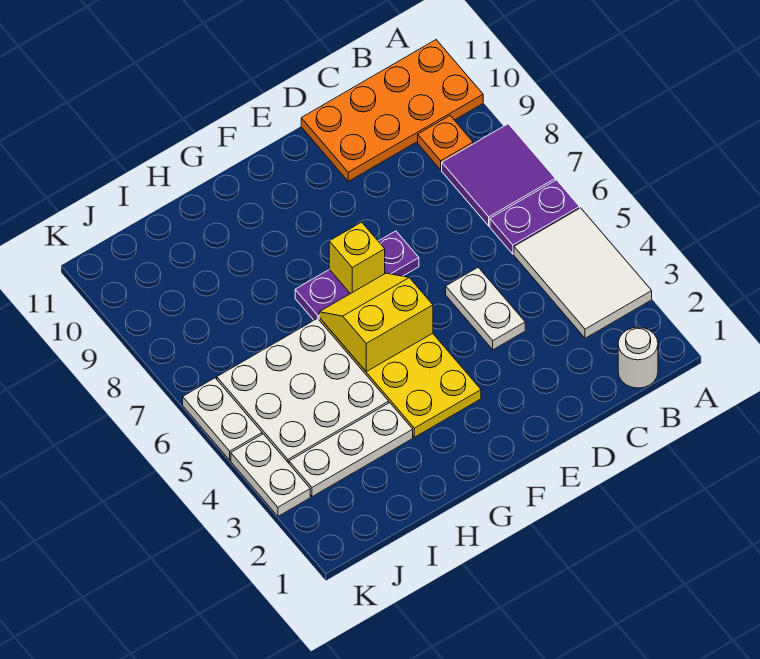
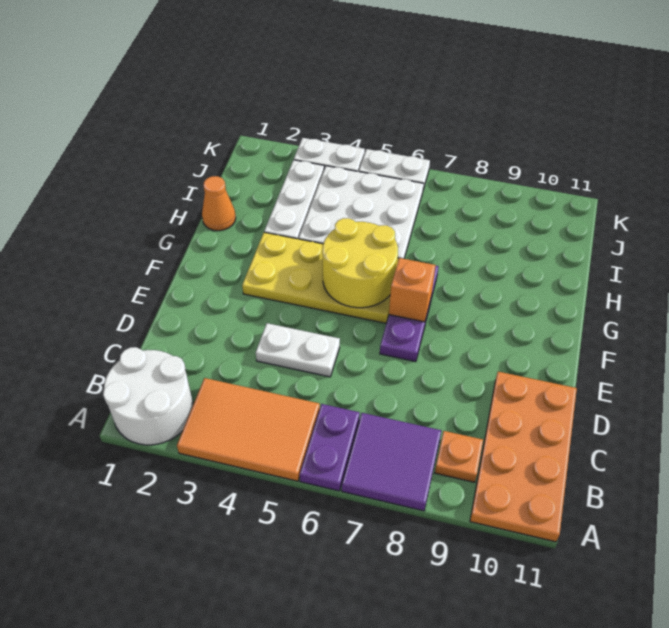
white tile A3:B5 level 1 -> orange tile A3:B5 level 1
white round brick B1 level 1 -> white round brick A1:B2 level 1
yellow slope F5:G6 level 2 top 5 -> yellow round brick F5:G6 level 2
yellow brick F7 level 2 -> orange brick F7 level 2
none -> orange cone H1 level 1

